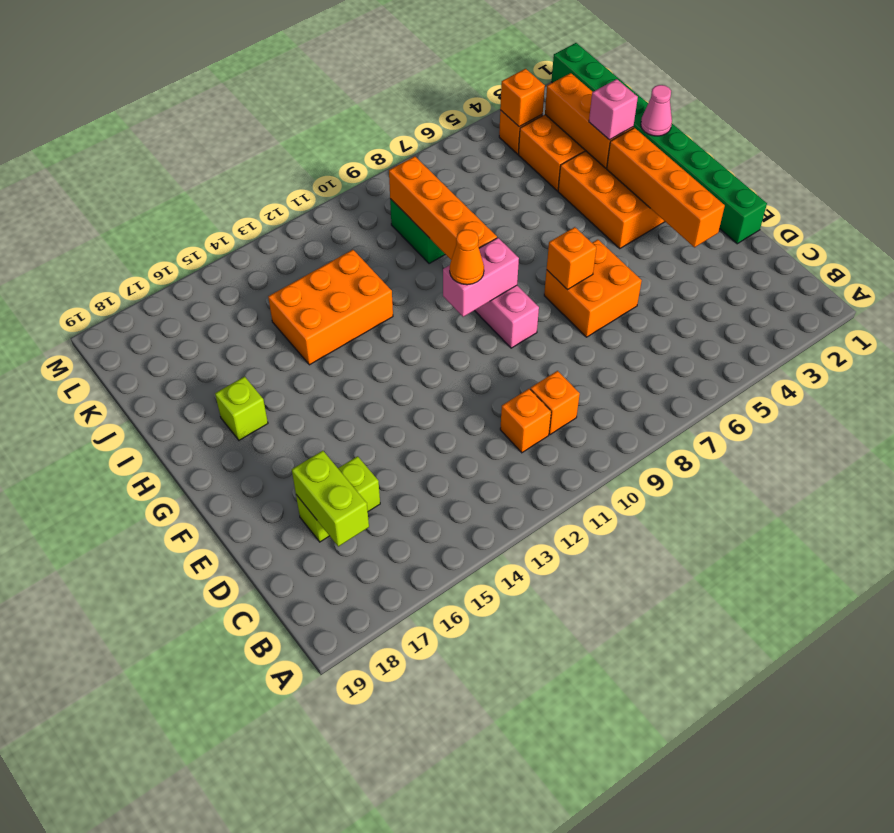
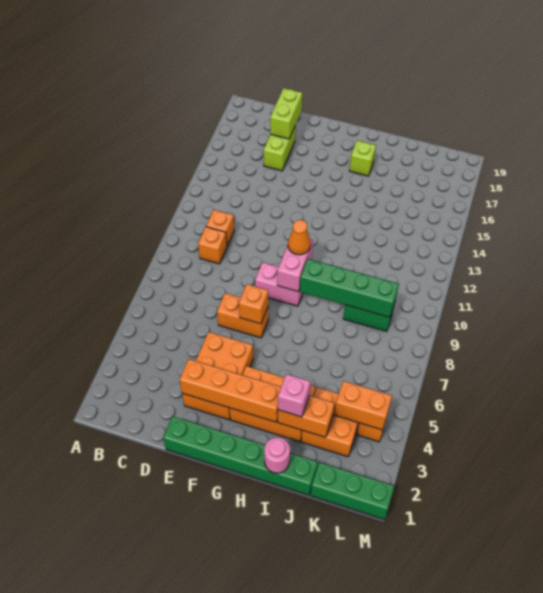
lime brick C17:D17 level 2 -> lime brick D17:D18 level 2
orange brick E6:F7 level 1 -> orange brick E7:F7 level 1
orange brick H9:K9 level 2 -> green brick H9:K9 level 2
pink cone I1 level 2 -> pink round brick I1 level 2
orange brick I3:K3 level 2 -> orange brick I3:J3 level 2
orange brick I12:J14 level 1 -> orange brick E3:F5 level 1
orange brick L4 level 2 -> orange brick K4:L4 level 2

